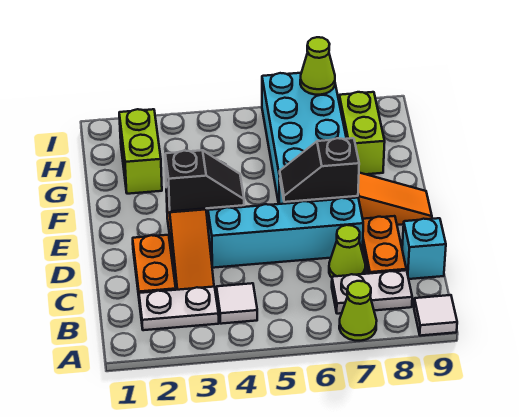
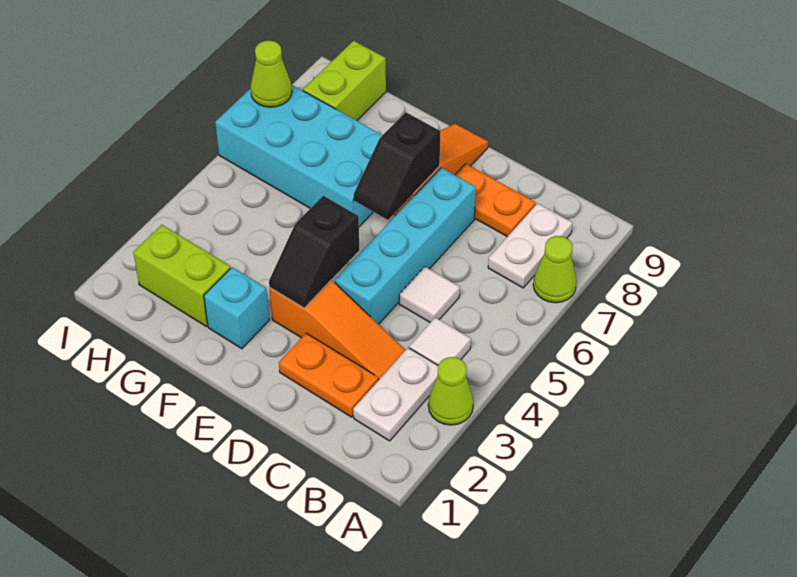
white tile A9 level 1 -> white tile C5 level 1
lime cone C7 level 1 -> lime cone A3 level 1
cyan brick C9 level 1 -> cyan brick F2 level 1
black slope E3:E4 level 2 top 3 -> black slope E3:E4 level 2 top 4
lime brick G8:H8 level 1 -> lime brick H8:H9 level 1

